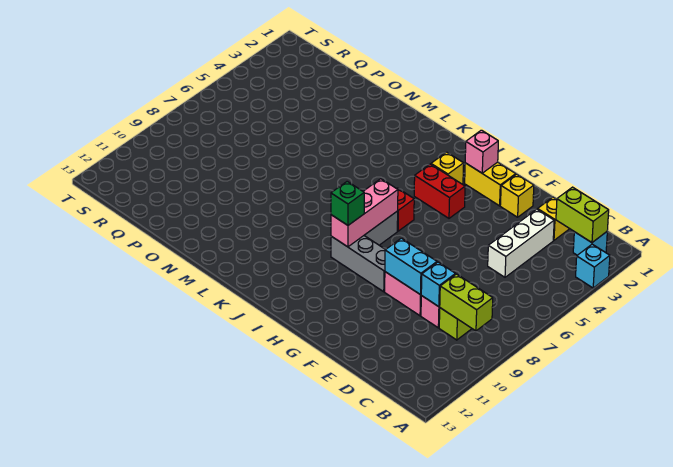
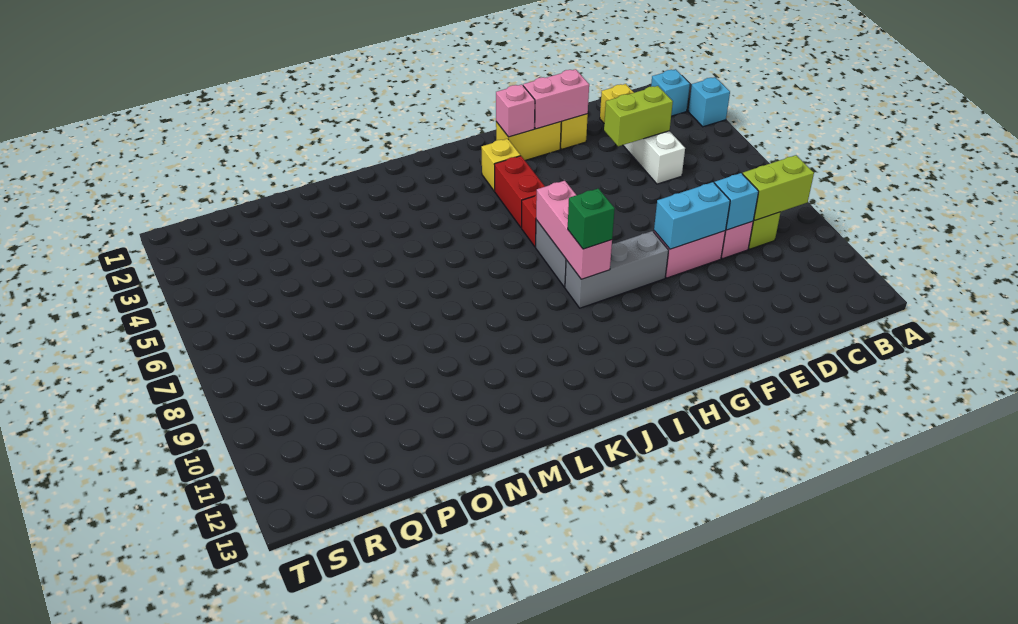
lime brick B2:C2 level 2 -> lime brick D4:E4 level 2
none -> pink brick F2:G2 level 2
red brick H4:I4 level 1 -> red brick I4:I5 level 1

